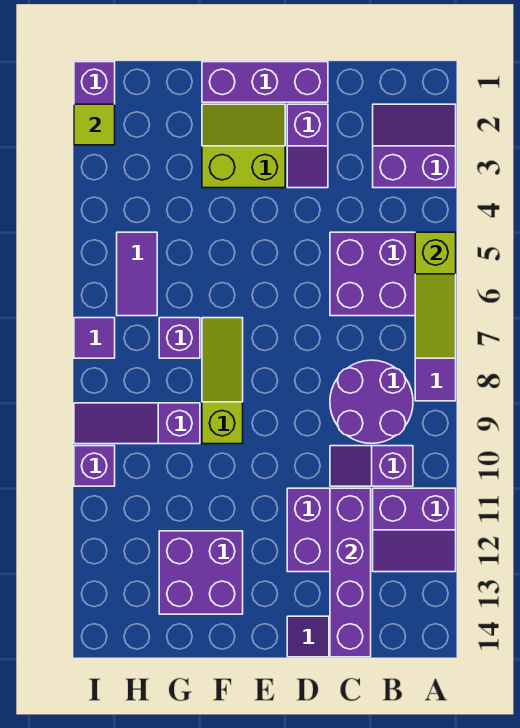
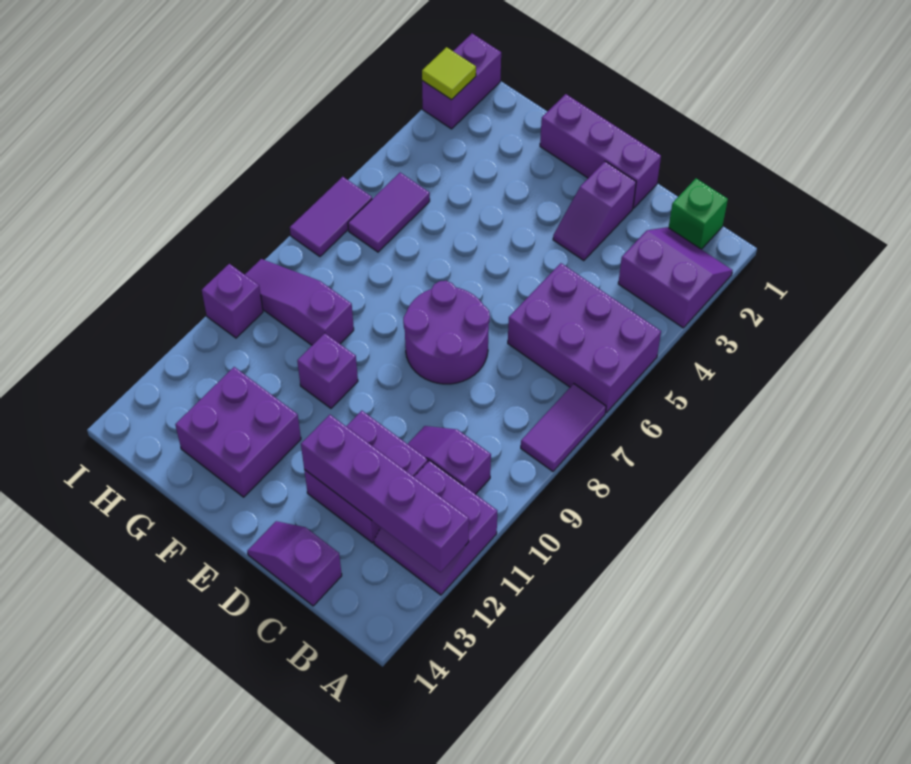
lime slope A5:A7 level 2 top 5 -> none
none -> green brick B1 level 1
purple round brick B8:C9 level 1 -> purple round brick D7:E8 level 1
purple brick C11:C14 level 2 -> purple brick A12:D12 level 2
lime slope E2:F3 level 1 top 3 -> none
lime slope F7:F9 level 1 top 9 -> none
purple brick G7 level 1 -> purple brick F10 level 1
purple tile I7 level 1 -> purple tile I6:I7 level 1

